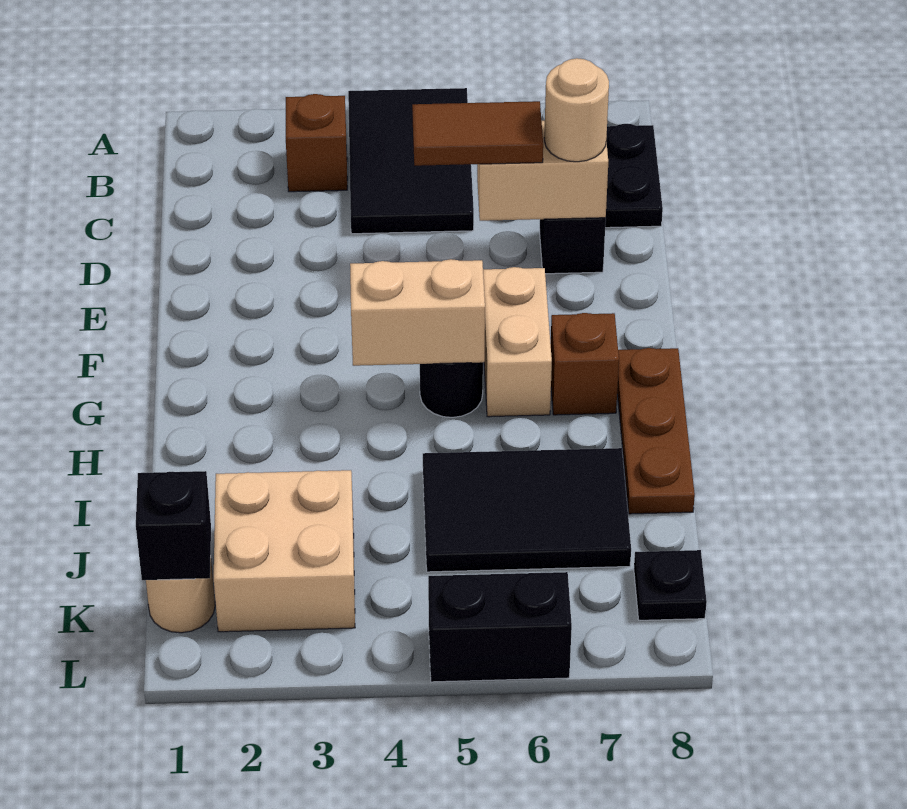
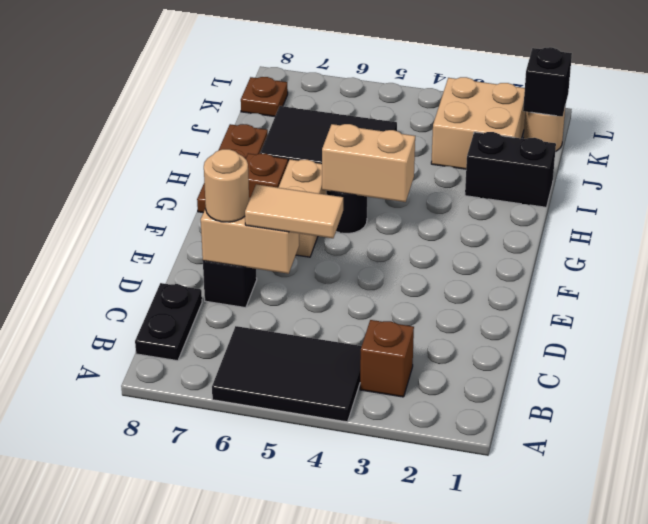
black tile A4:C5 level 1 -> black tile A4:B6 level 1
brown tile D5:D6 level 3 -> tan tile D5:D6 level 3
black plate K8 level 1 -> brown plate K8 level 1
black brick L5:L6 level 1 -> black brick I1:I2 level 1

